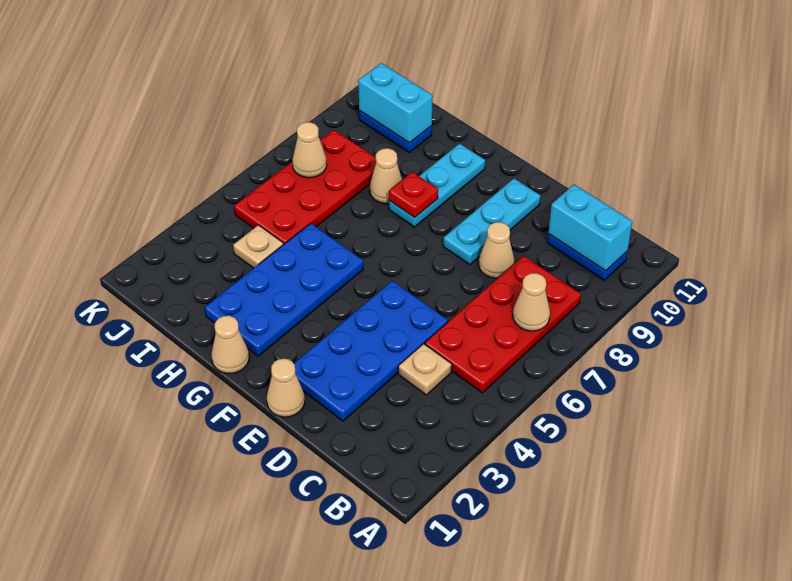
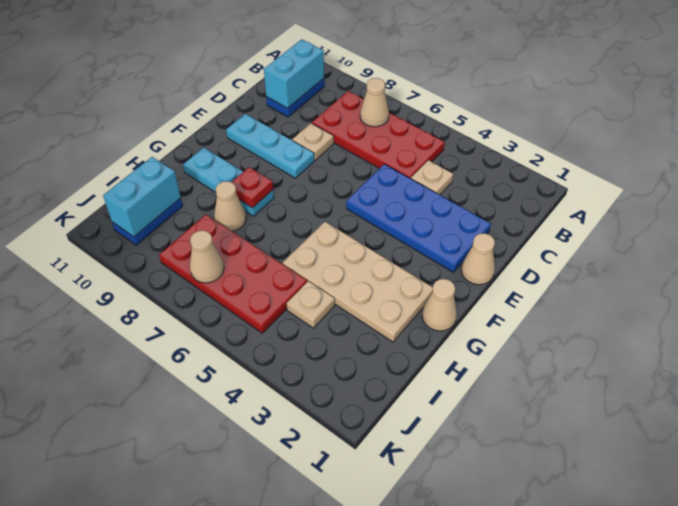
tan cone D8 level 1 -> tan plate D8 level 1
blue plate G2:H5 level 1 -> tan plate G2:H5 level 1

